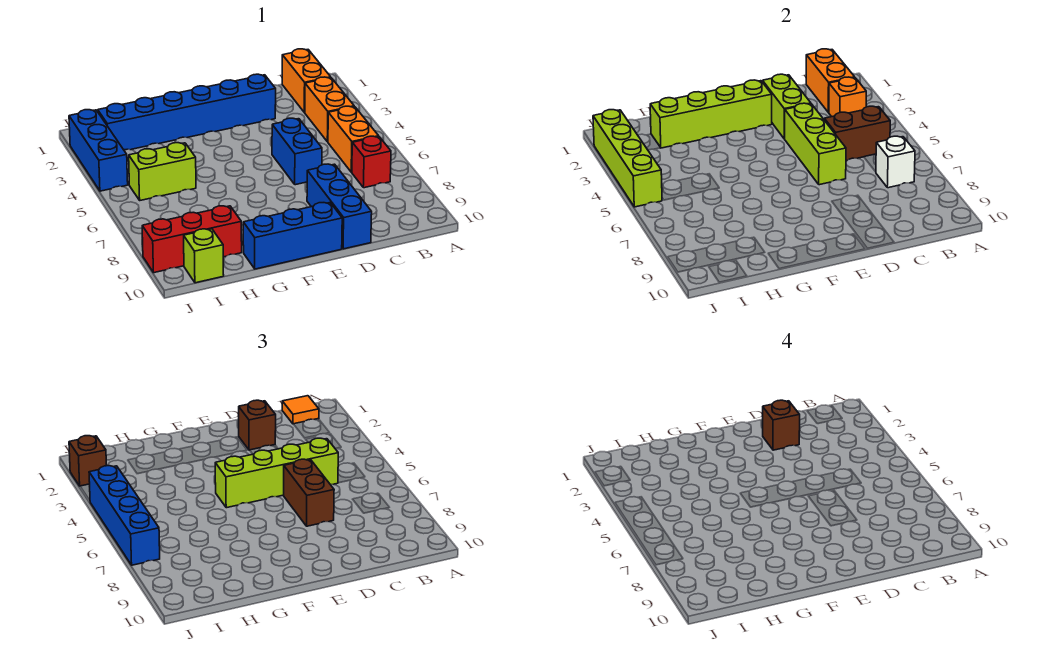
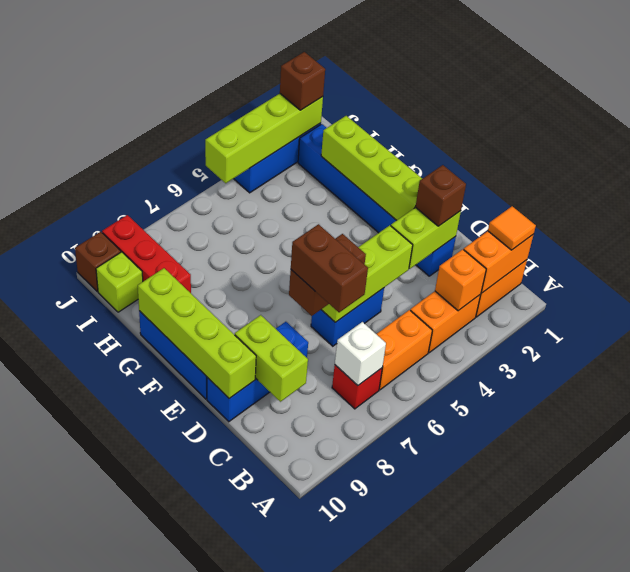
brown brick B5:C5 level 2 -> brown brick C7:D7 level 4
lime brick C5:F5 level 3 -> lime brick D10:G10 level 2
brown brick D2 level 4 -> brown brick J10 level 1
lime brick H5:I5 level 1 -> lime brick C9:D9 level 2
blue brick J4:J7 level 3 -> none

